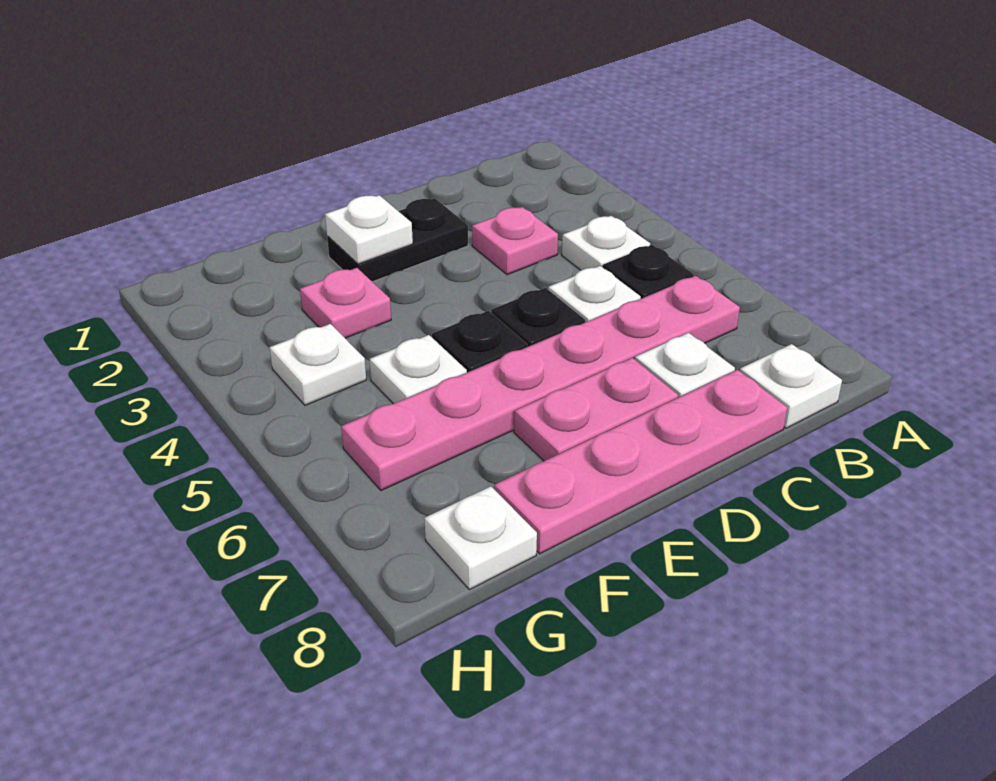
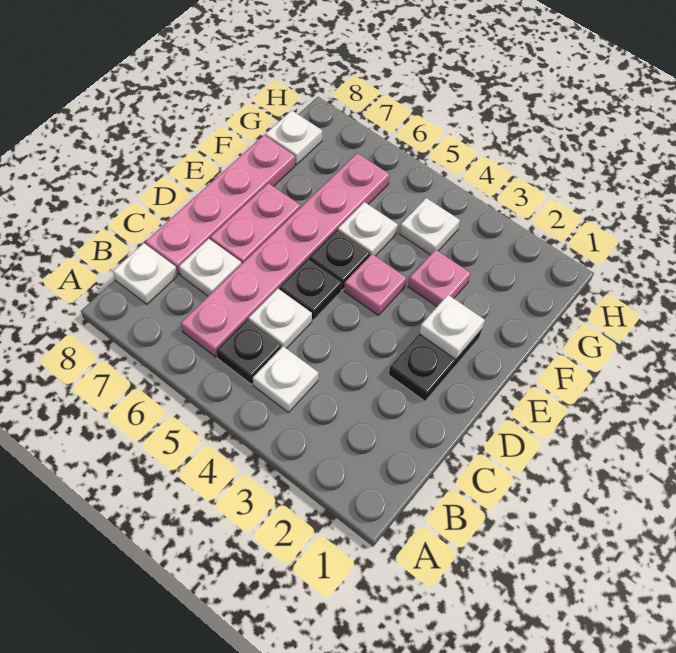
pink plate C3 level 1 -> pink plate E4 level 1

